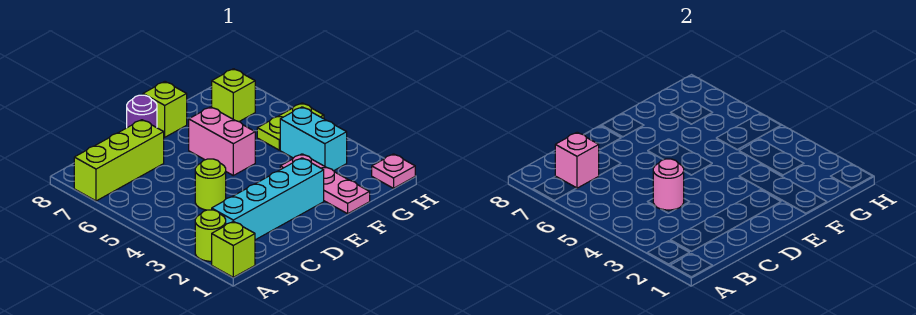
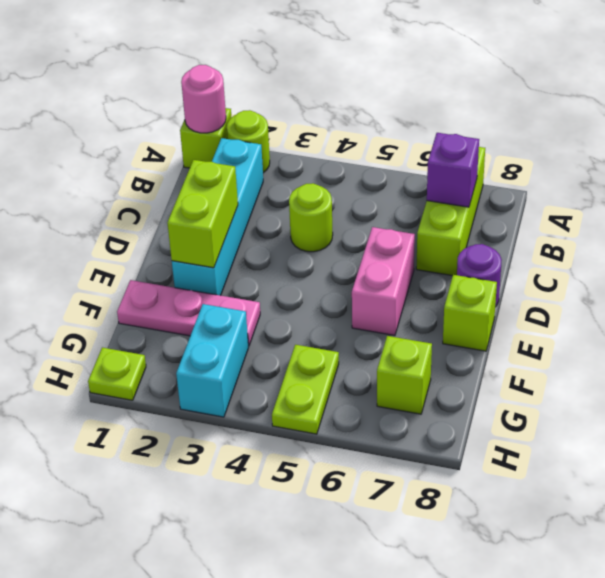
pink brick B7 level 2 -> purple brick B7 level 2
pink round brick C4 level 2 -> pink round brick A1 level 2
none -> lime brick D2:E2 level 2
pink brick E5:E6 level 1 -> pink brick D6:E6 level 1
cyan brick G3:G4 level 1 -> cyan brick G3:H3 level 1
pink plate H1 level 1 -> lime plate H1 level 1

